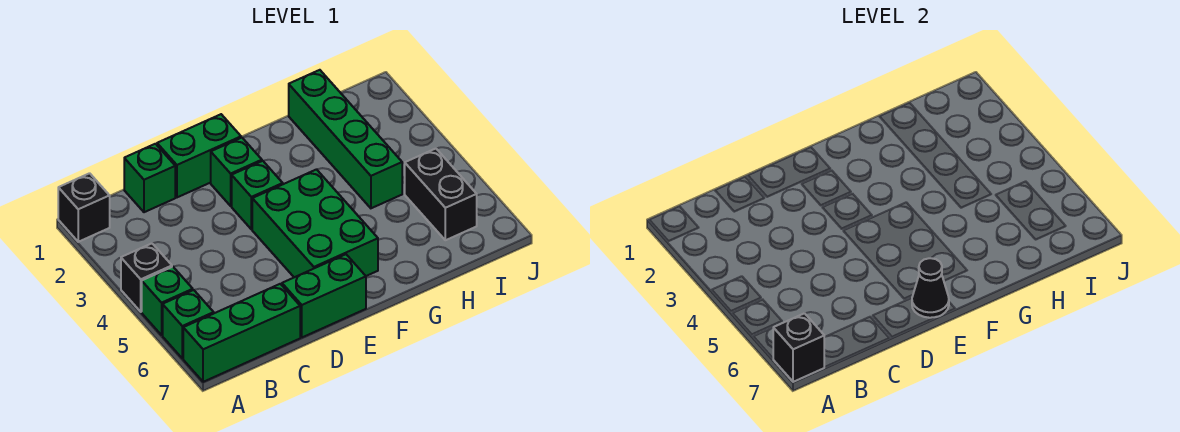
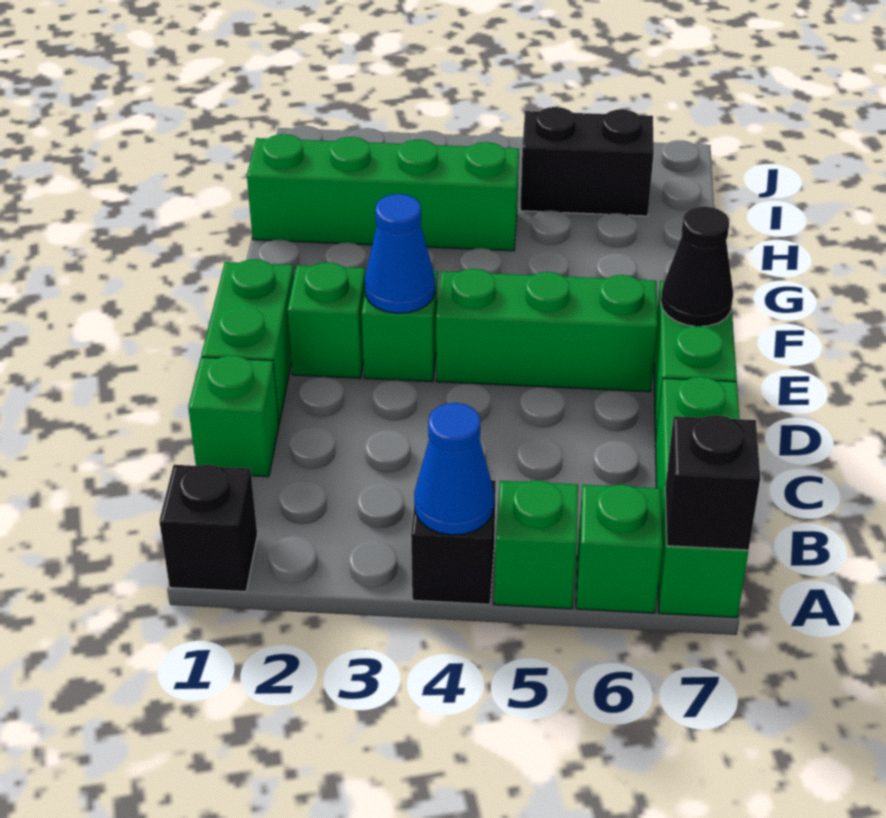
none -> blue cone A4 level 2
none -> blue cone E3 level 2
green brick E4:F6 level 1 -> green brick E4:E6 level 1

